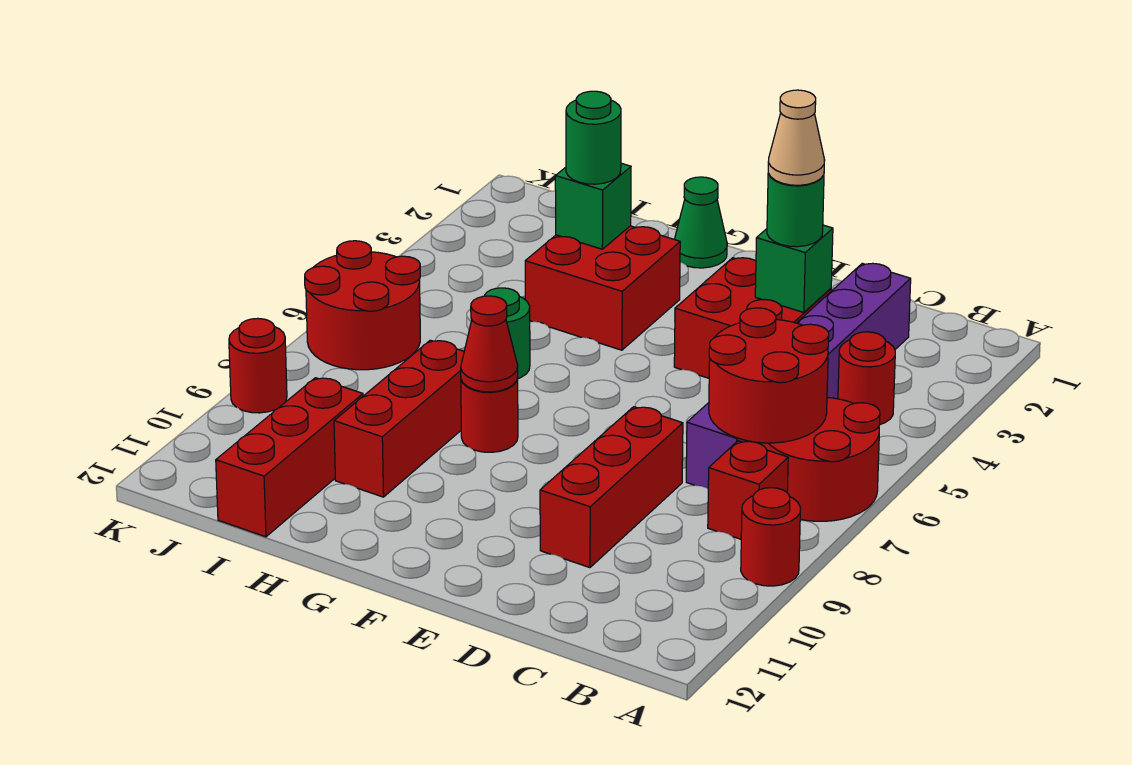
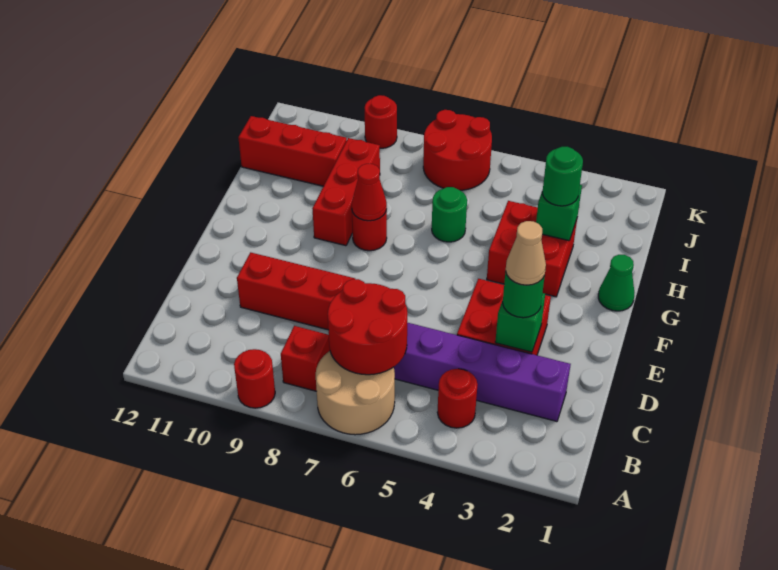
red round brick A6:B7 level 1 -> tan round brick A6:B7 level 1
red brick H8:H10 level 1 -> red brick G9:I9 level 1

